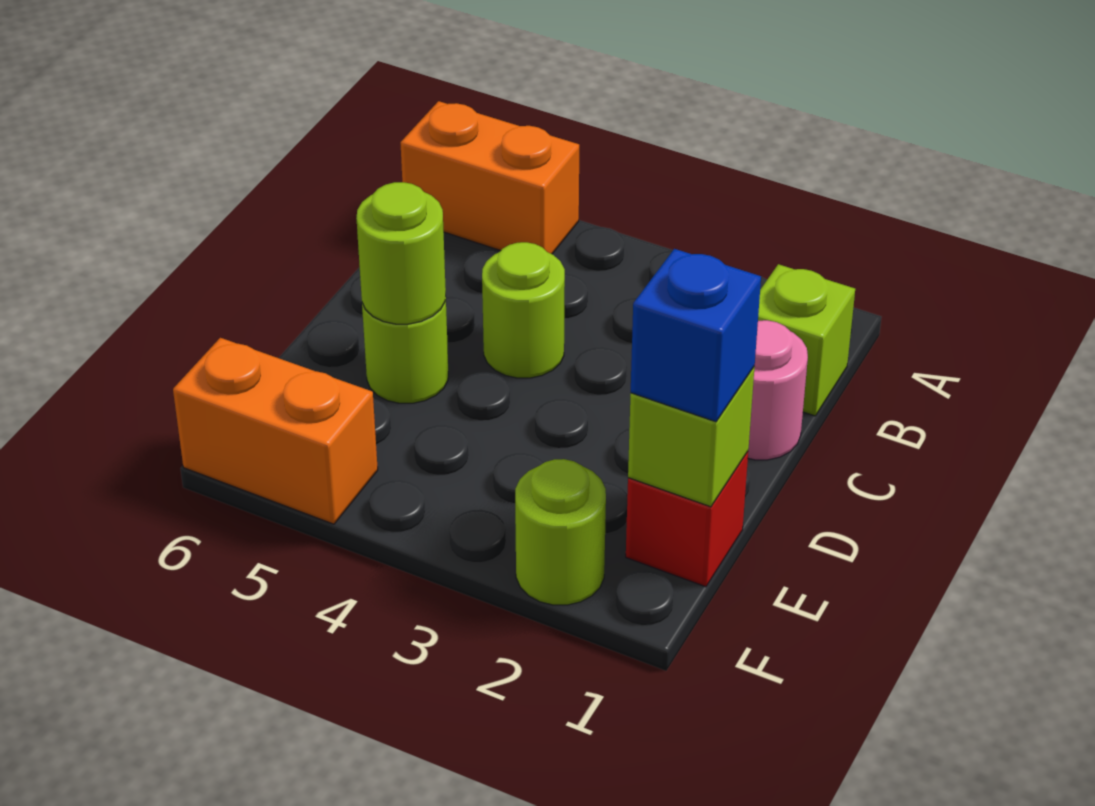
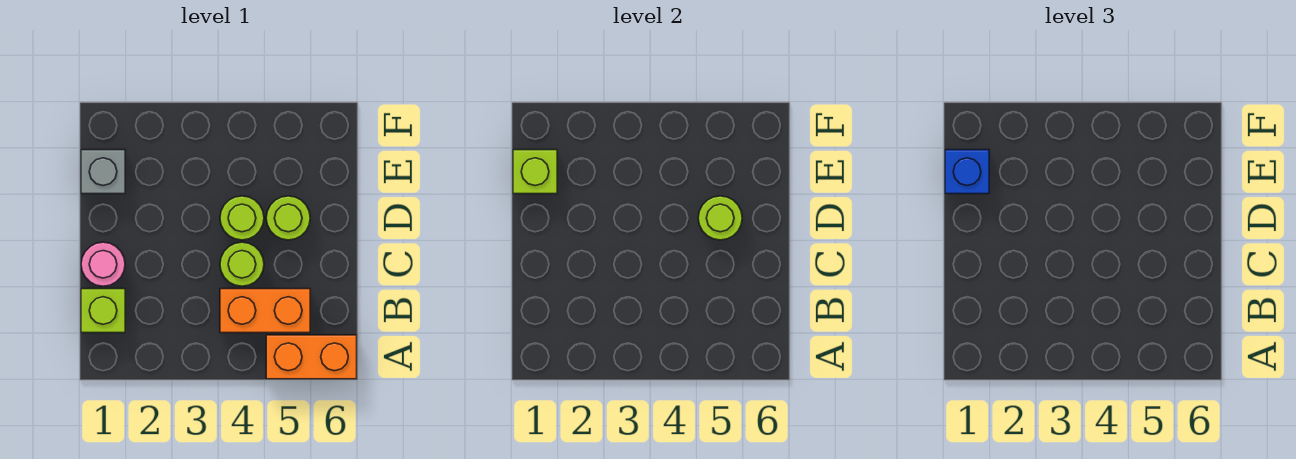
red brick E1 level 1 -> grey brick E1 level 1
lime round brick F2 level 1 -> lime round brick D4 level 1
orange brick F5:F6 level 1 -> orange brick B4:B5 level 1

